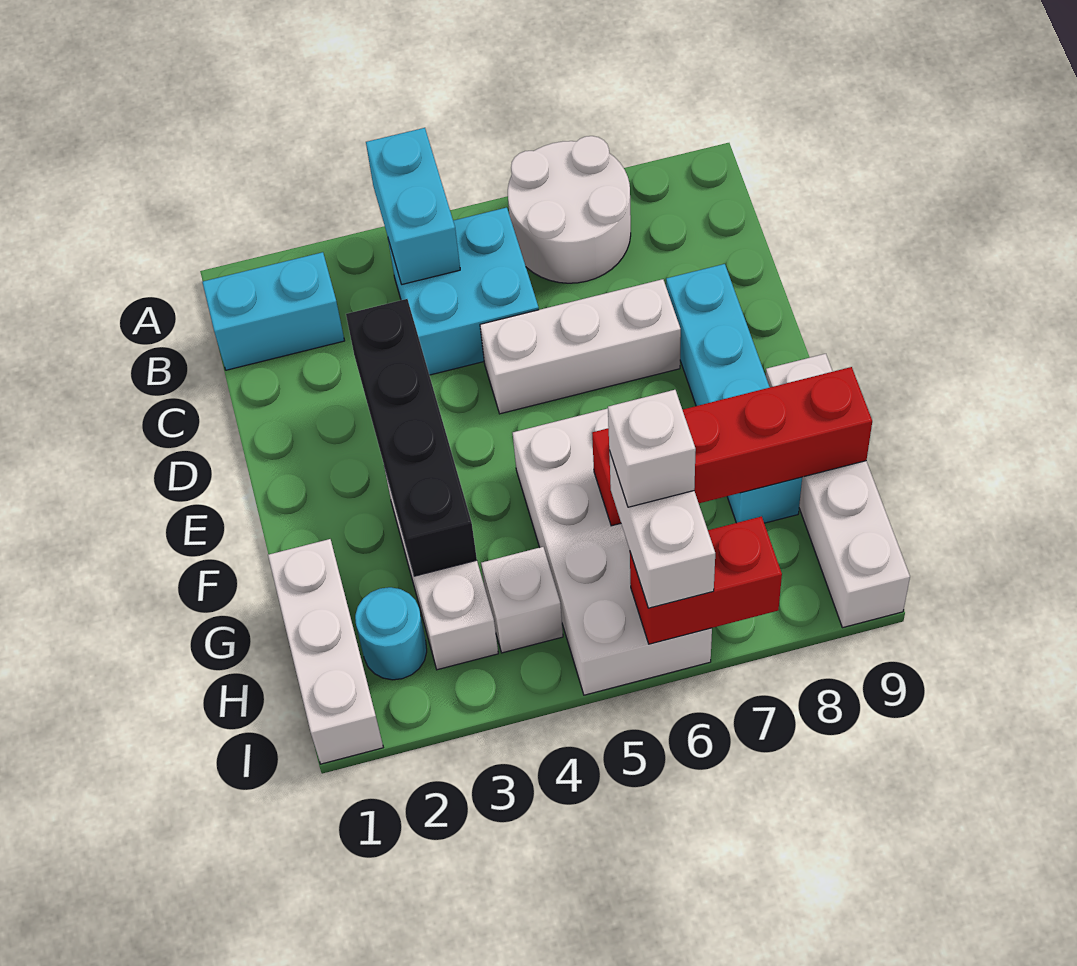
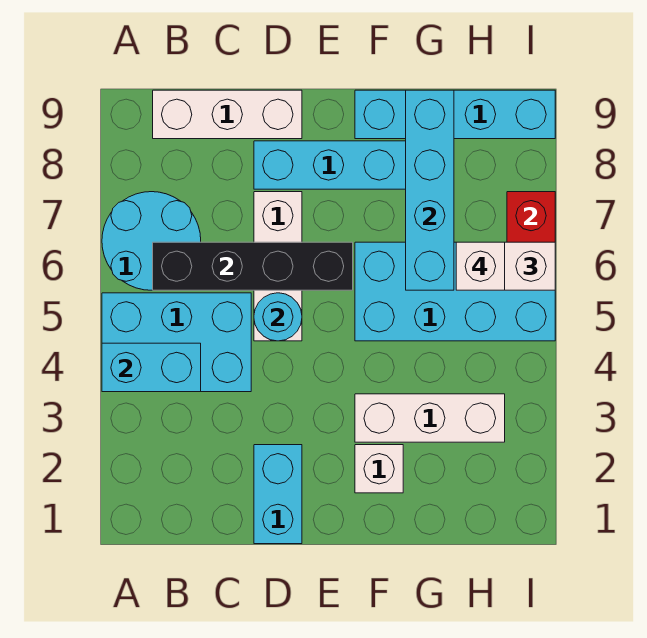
white round brick A6:B7 level 1 -> cyan round brick A6:B7 level 1
cyan brick B1:B2 level 1 -> cyan brick D1:D2 level 1
cyan brick B4:C5 level 1 -> cyan brick A4:C5 level 1
black brick D3:G3 level 2 -> black brick B6:E6 level 2
white brick F5:I6 level 1 -> cyan brick F5:I6 level 1
white brick F9:I9 level 1 -> cyan brick F9:I9 level 1
white brick G1:I1 level 1 -> white brick B9:D9 level 1
red brick G6:G9 level 2 -> cyan brick G6:G9 level 2
cyan round brick H2 level 1 -> cyan round brick D5 level 2
white brick H4 level 1 -> white brick F2 level 1

